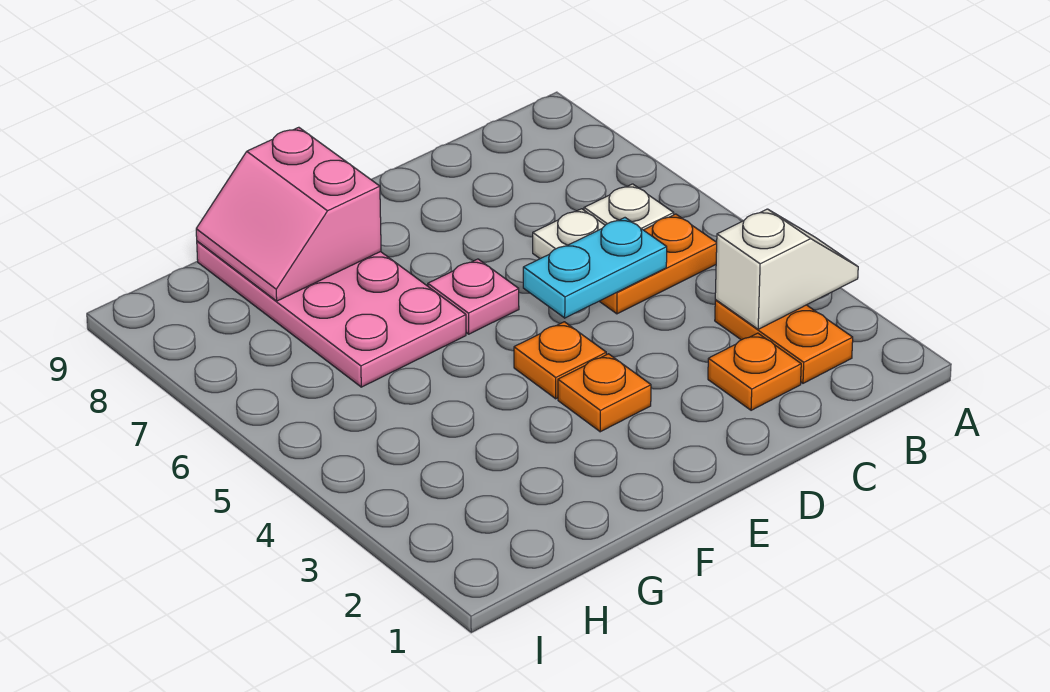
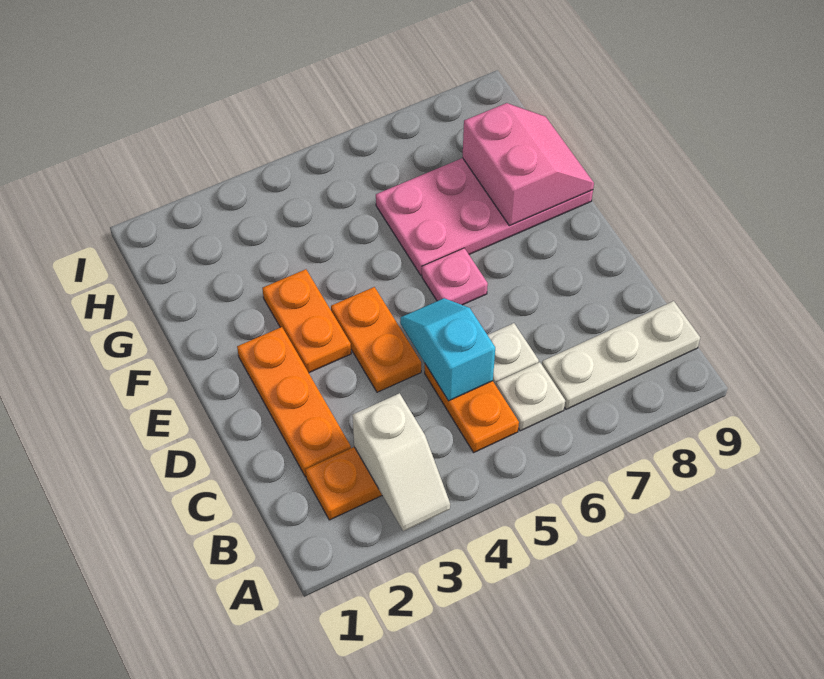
none -> white plate B7:B9 level 1
orange plate C2 level 1 -> orange plate C2:E2 level 1
cyan plate C5:D5 level 2 -> cyan slope C5:D5 level 2 top C
orange plate E3 level 1 -> orange plate E3:F3 level 1
orange plate E4 level 1 -> orange plate D4:E4 level 1
pink slope F8:G9 level 2 top F -> pink slope F8:G9 level 2 top 8

